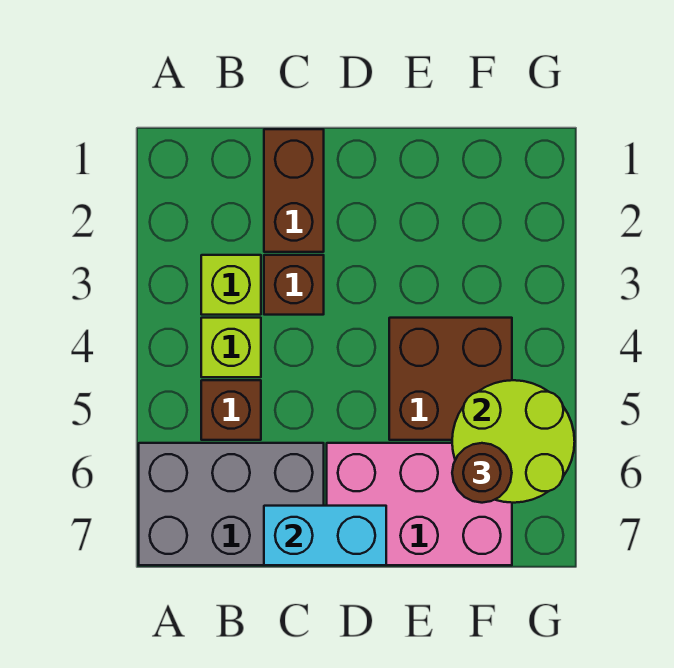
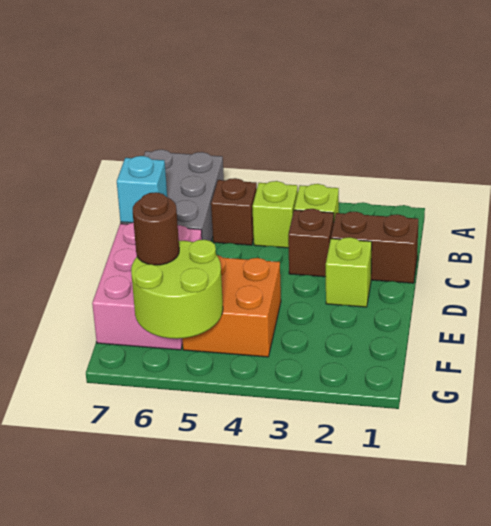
cyan brick C7:D7 level 2 -> cyan brick C7 level 2
none -> lime brick D2 level 1
brown brick E4:F5 level 1 -> orange brick E4:F5 level 1

